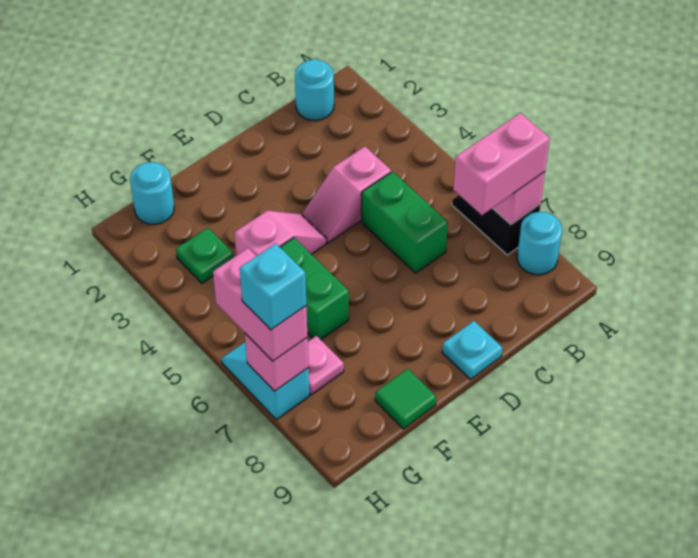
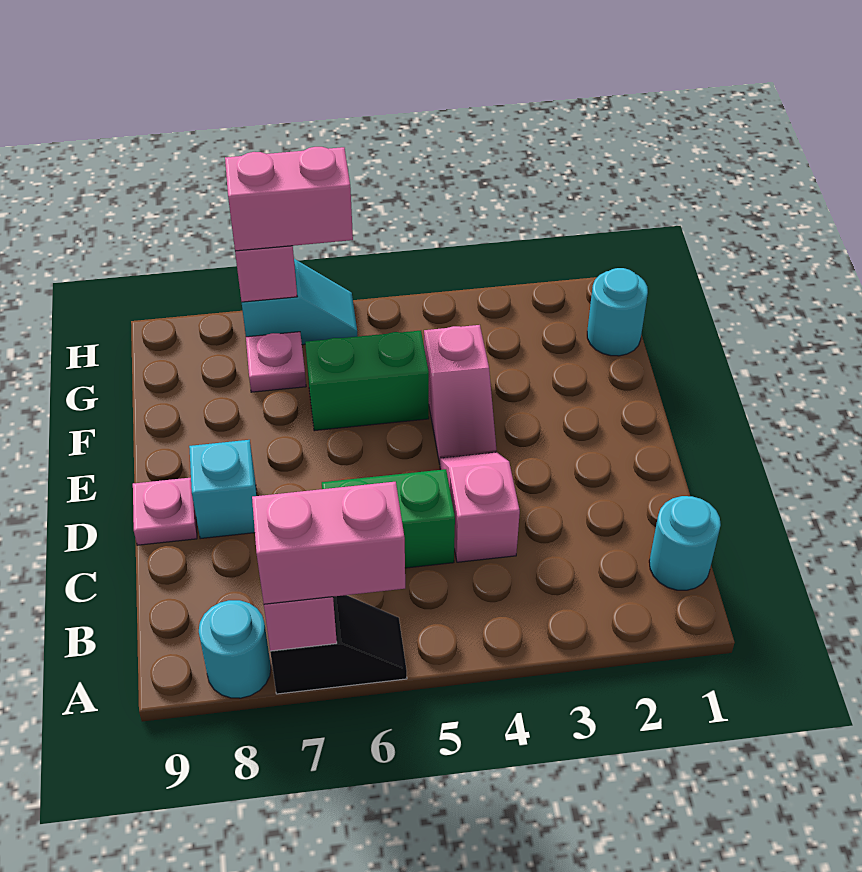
pink brick A7:B7 level 3 -> pink brick A6:A7 level 3
cyan plate D9 level 1 -> pink plate D9 level 1
green tile F9 level 1 -> none
green plate G3 level 1 -> none
cyan brick H7 level 4 -> cyan brick D8 level 1

